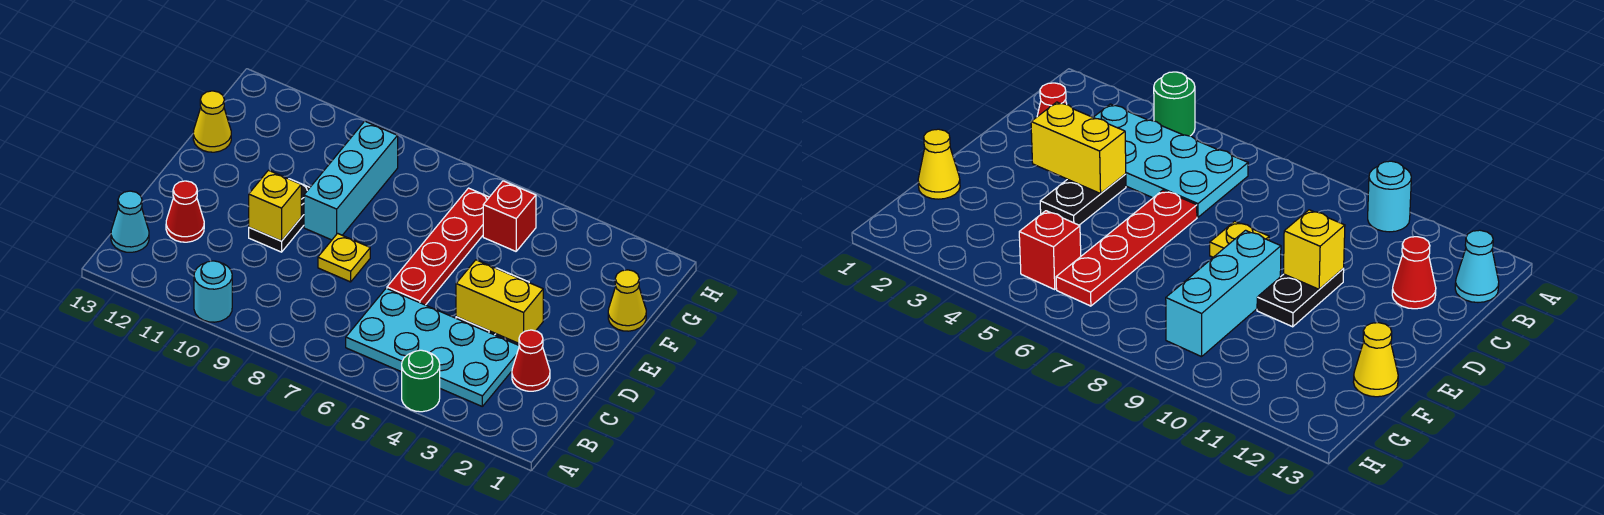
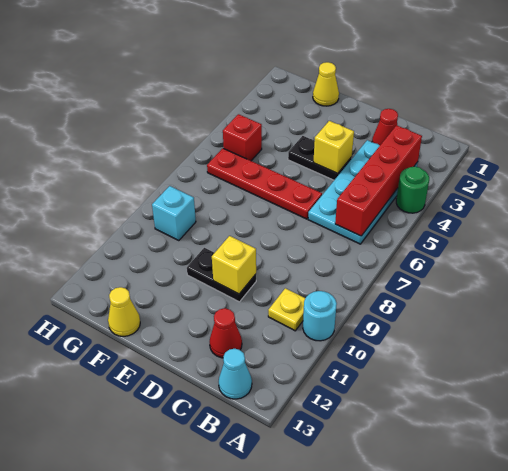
none -> red brick B3:B6 level 2
yellow brick D3:D4 level 2 -> yellow brick D4 level 2
yellow plate D8 level 1 -> yellow plate B10 level 1
cyan brick E9:G9 level 1 -> cyan brick G9 level 1

